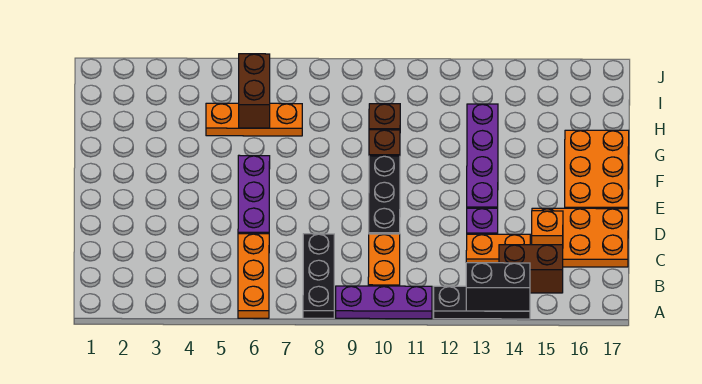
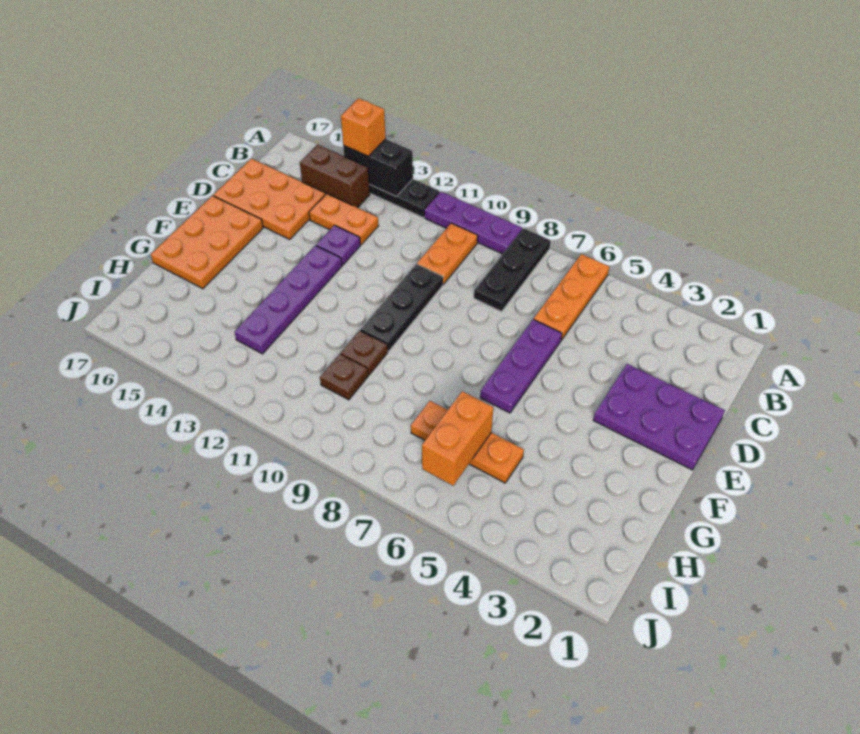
orange brick C15 level 2 -> orange brick A14 level 3
none -> purple plate D1:E3 level 1
brown brick H6:I6 level 2 -> orange brick H6:I6 level 2

